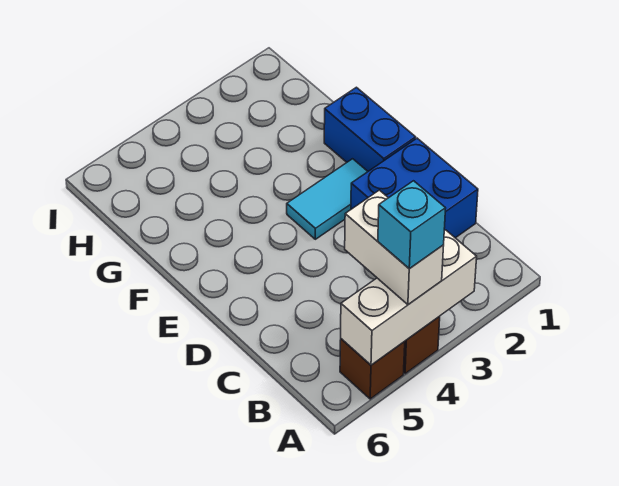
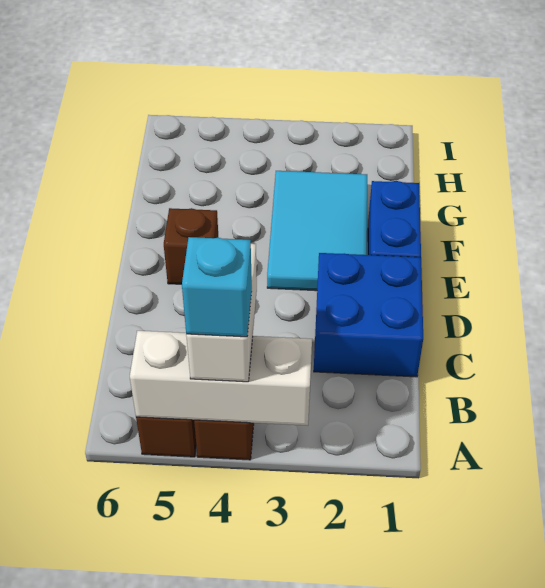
cyan tile E2:E3 level 1 -> cyan tile E2:G3 level 1
none -> brown brick E5 level 1

